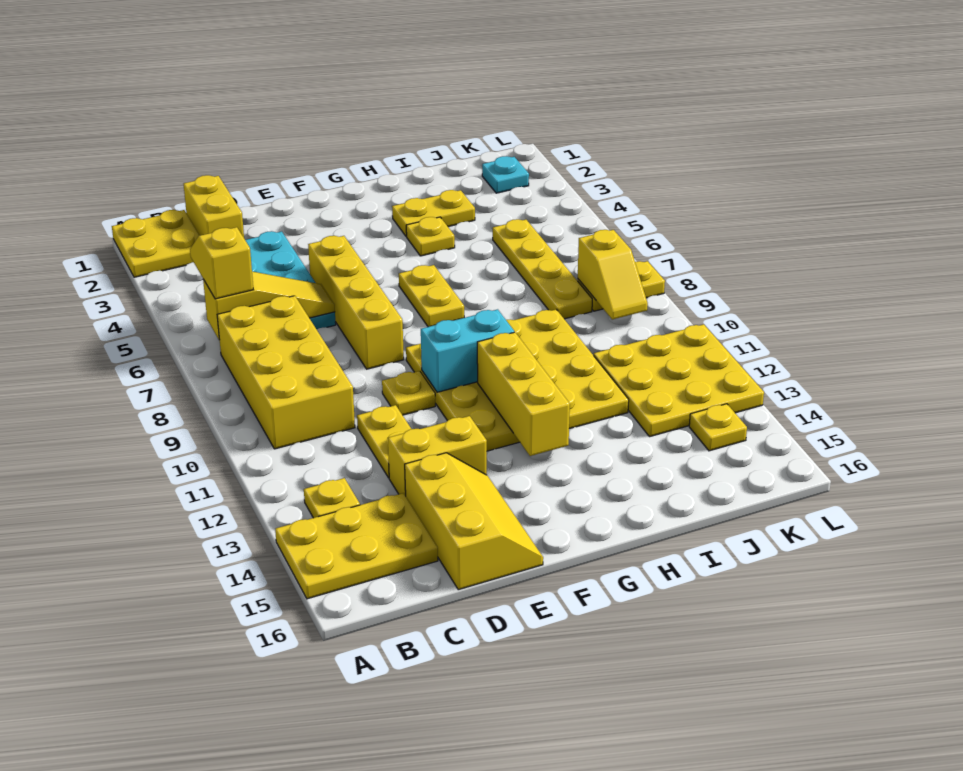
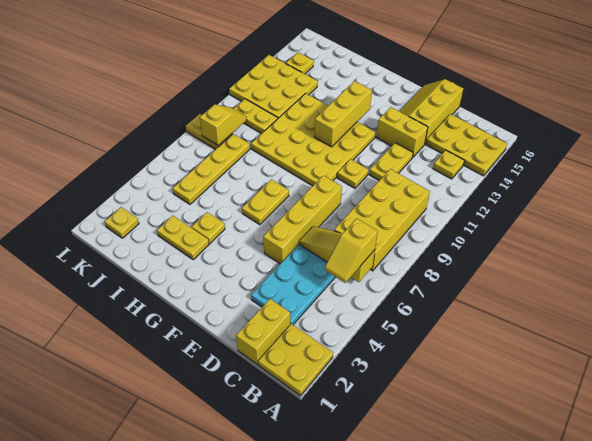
cyan brick F10:G10 level 2 -> none
none -> yellow plate J10:K10 level 1
cyan plate K2 level 1 -> yellow plate K2 level 1

